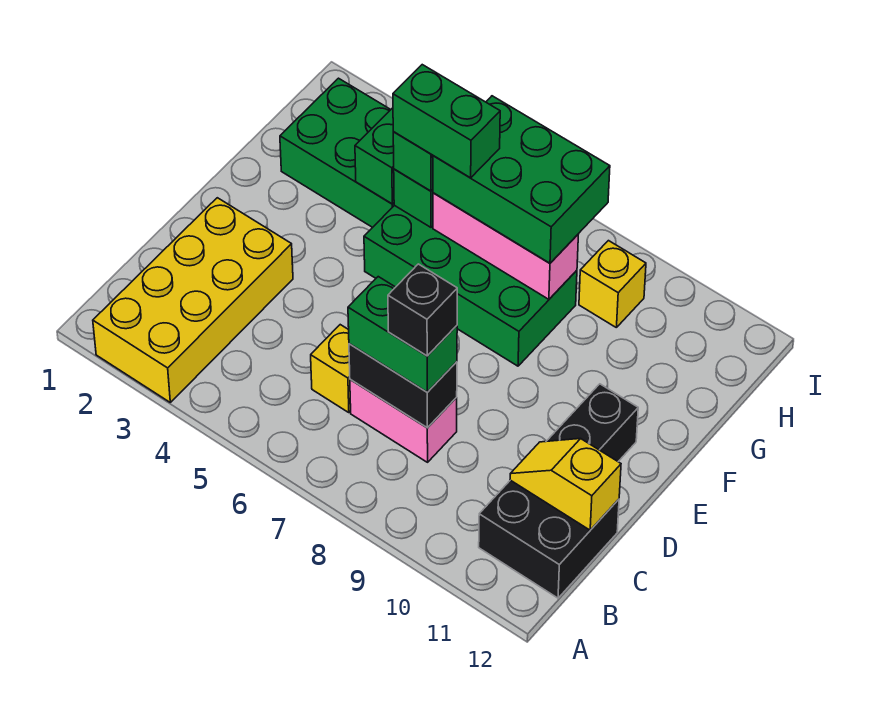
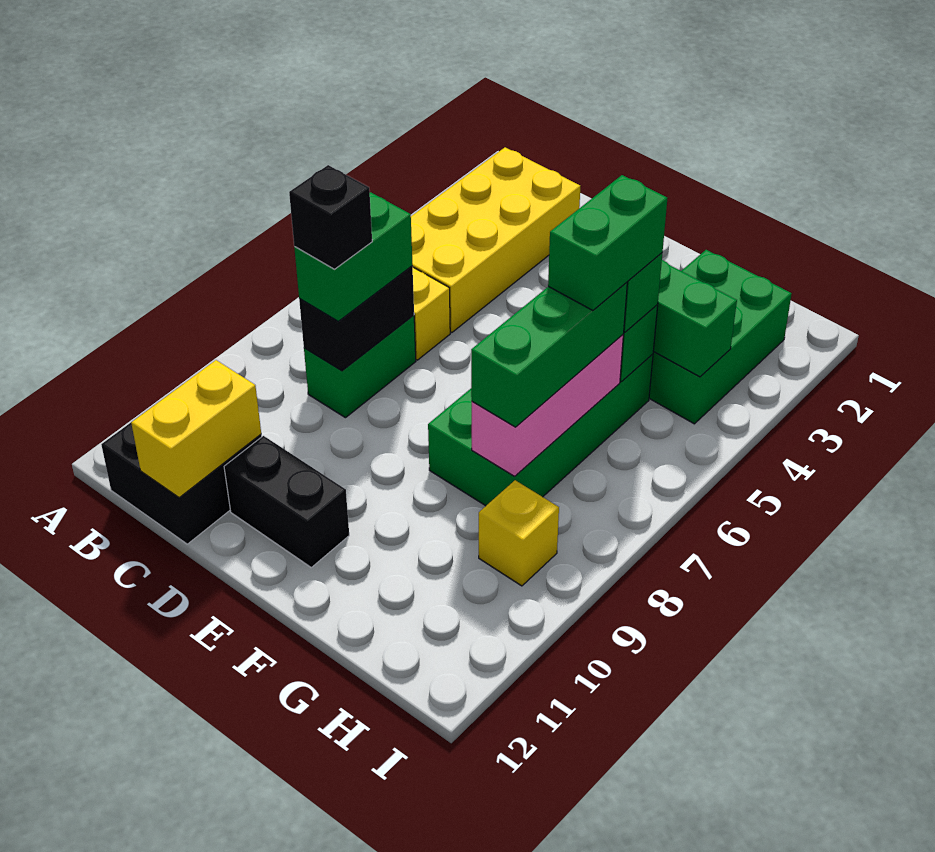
yellow brick A2:D3 level 1 -> yellow brick B2:C5 level 1
pink brick C7:C8 level 1 -> green brick C7:C8 level 1
yellow slope C11:C12 level 2 top 12 -> yellow brick C11:C12 level 2
green brick G6:H8 level 3 -> green brick G6:G8 level 3

